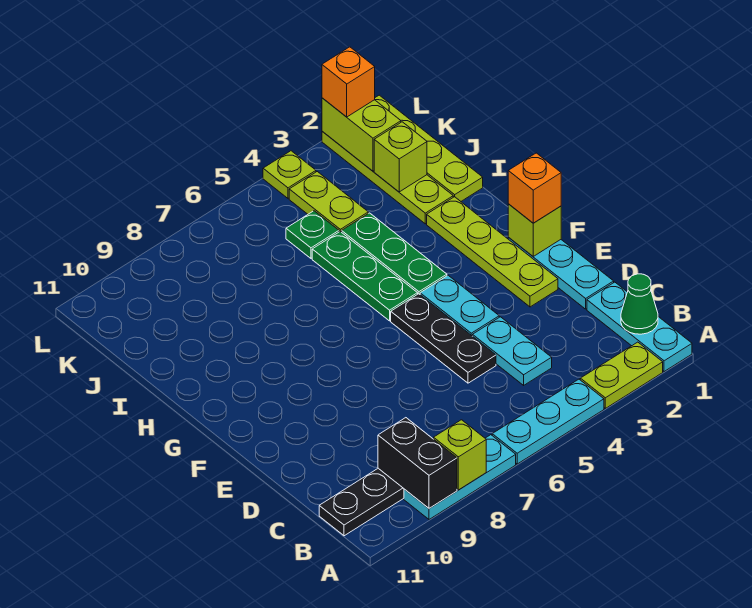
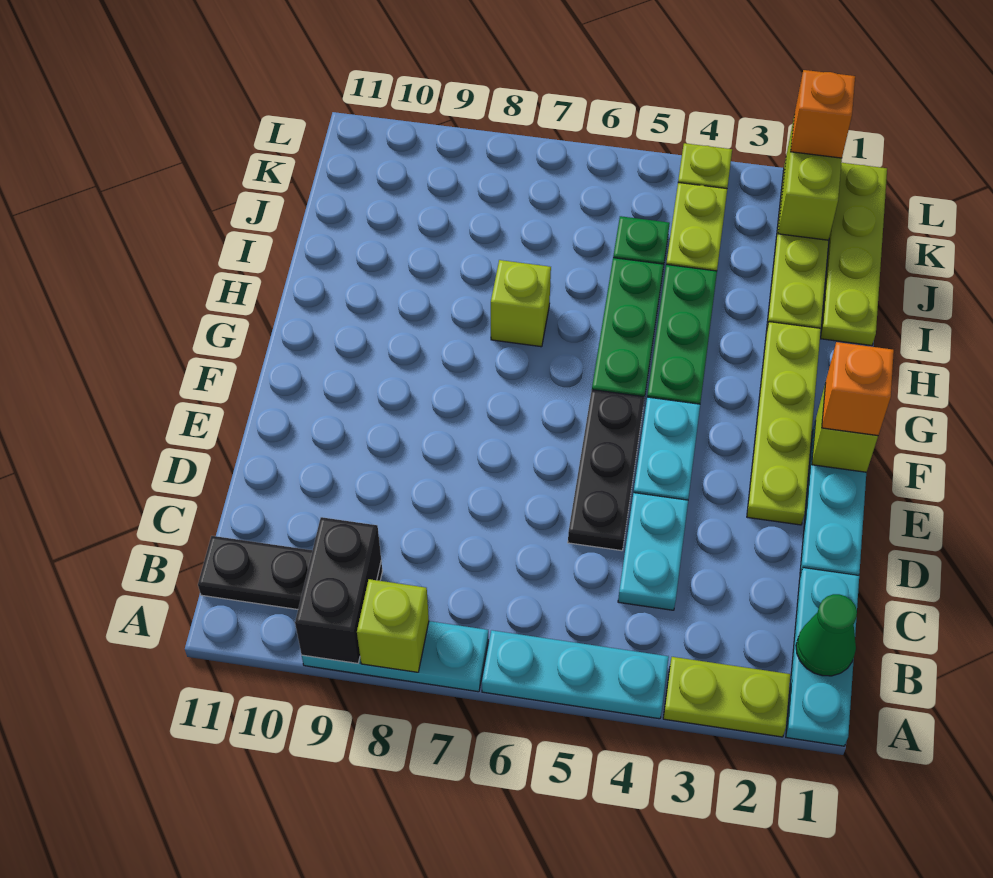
lime brick J2 level 2 -> lime brick H7 level 1

